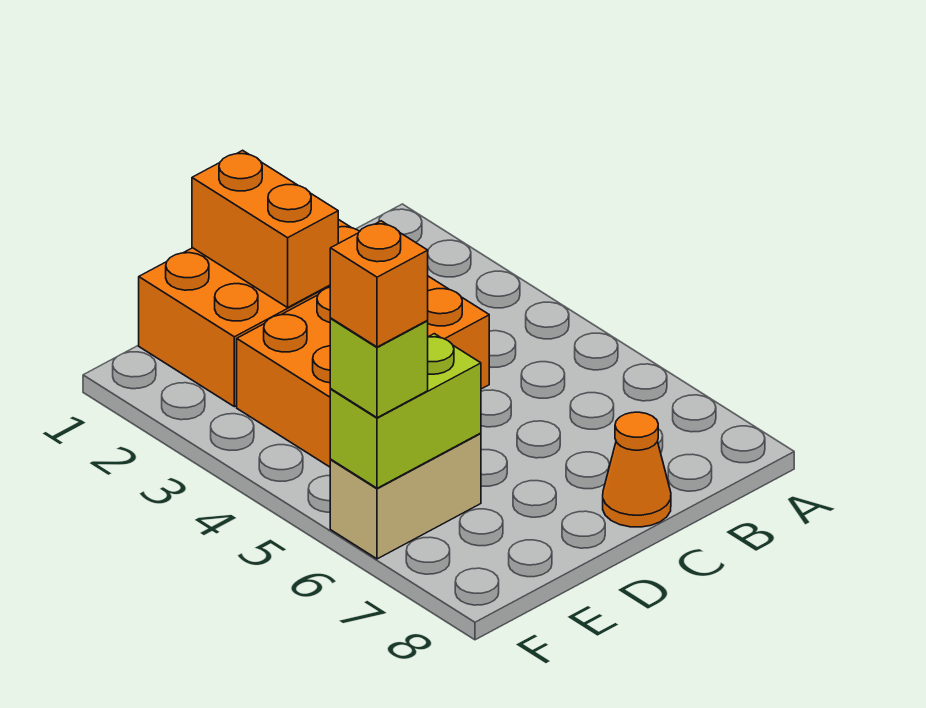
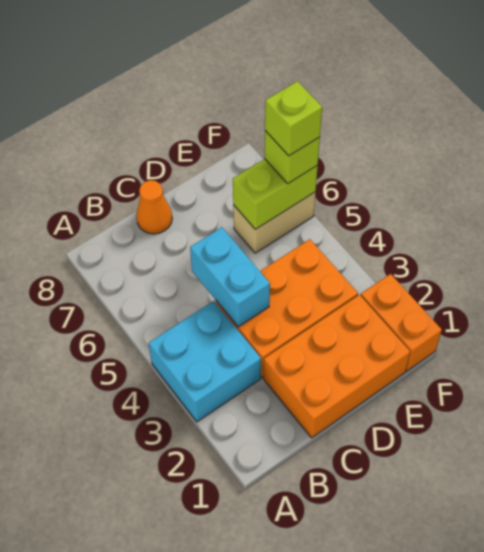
none -> cyan brick A3:B4 level 1
none -> cyan brick C4:C5 level 2
orange brick D1:D2 level 2 -> orange brick F1:F2 level 1
orange brick F6 level 4 -> lime brick F6 level 4

